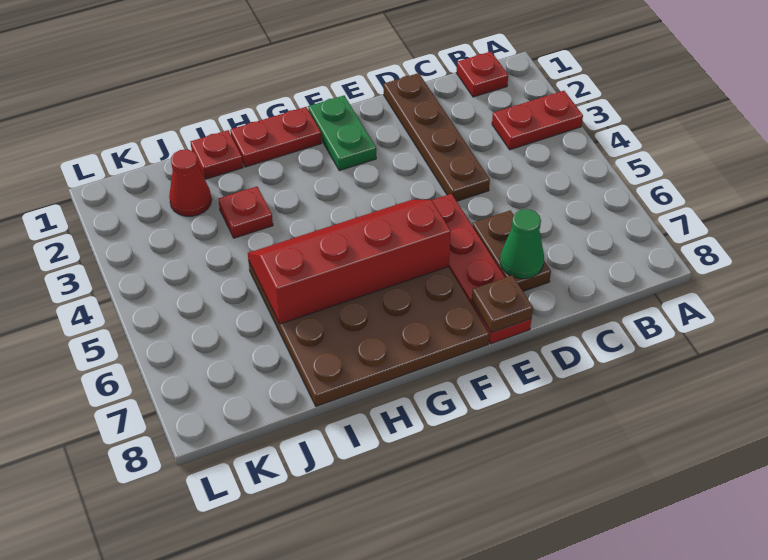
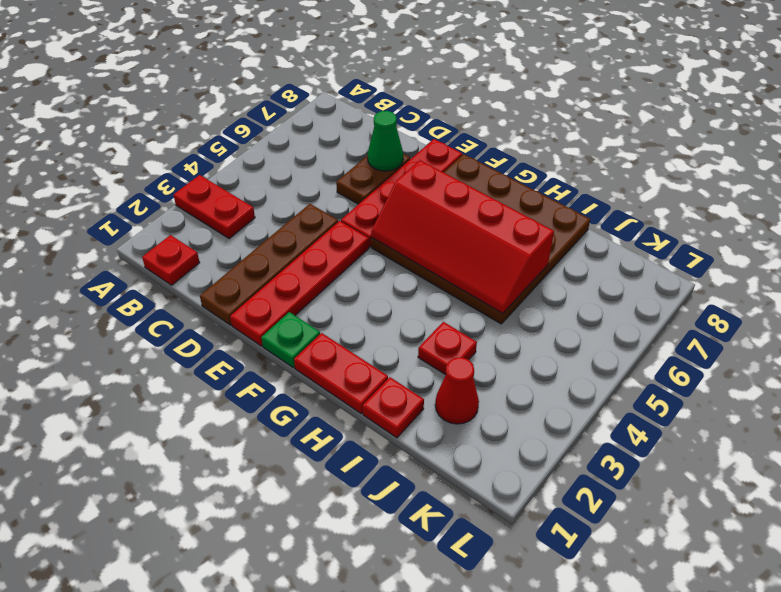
none -> red plate E1:E4 level 1
brown plate E8 level 2 -> none
green plate F1:F2 level 1 -> green plate F1 level 1

